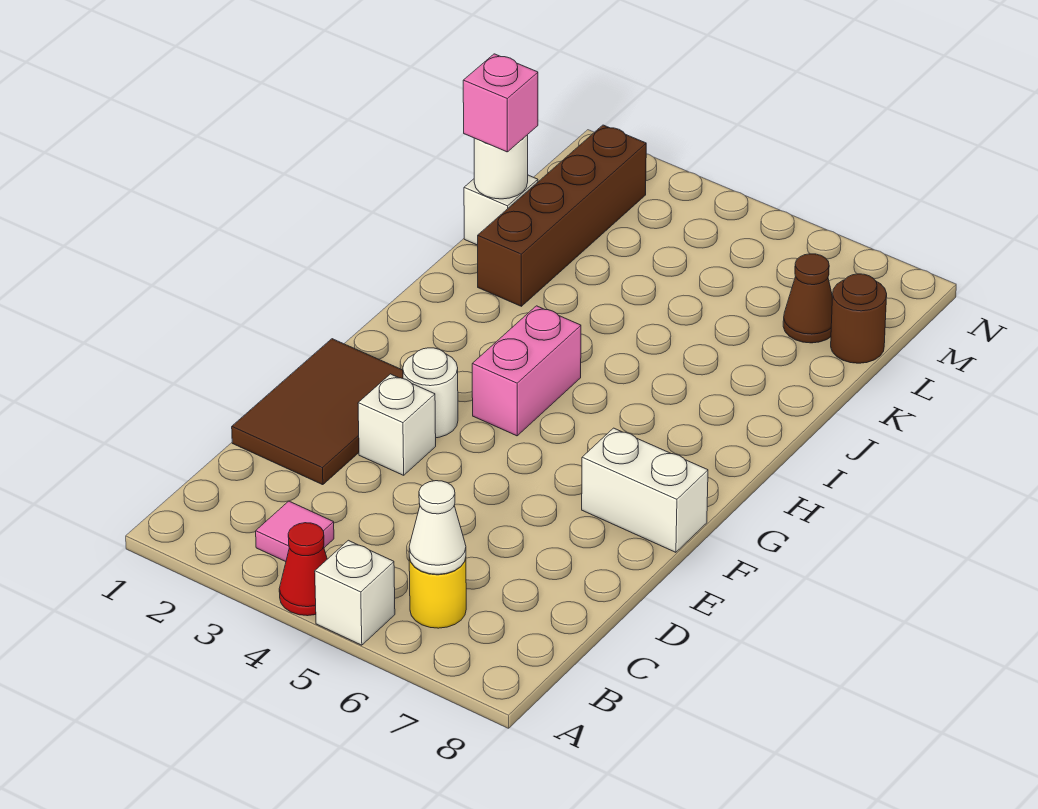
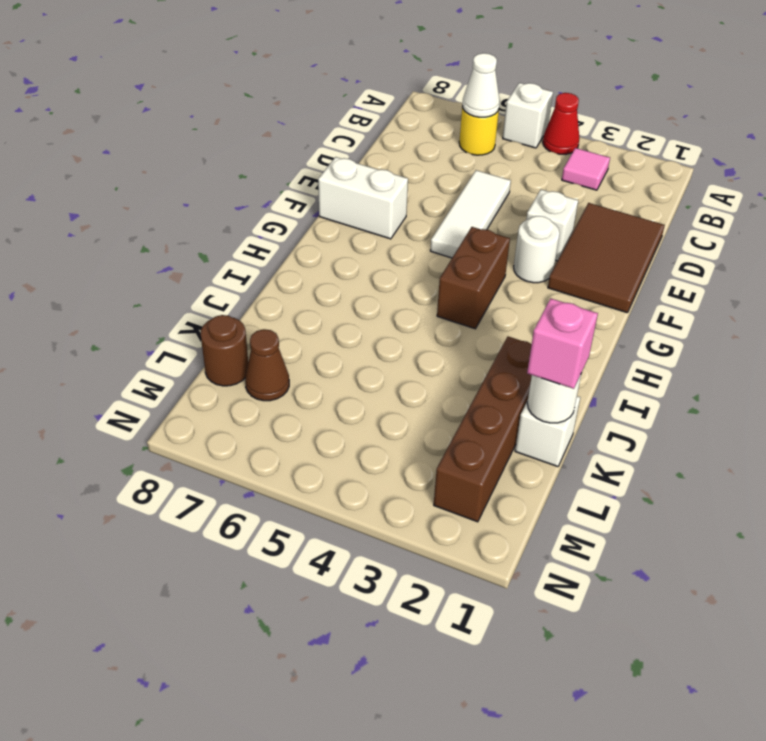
none -> white tile D5:F5 level 1
pink brick G4:H4 level 1 -> brown brick G4:H4 level 1

